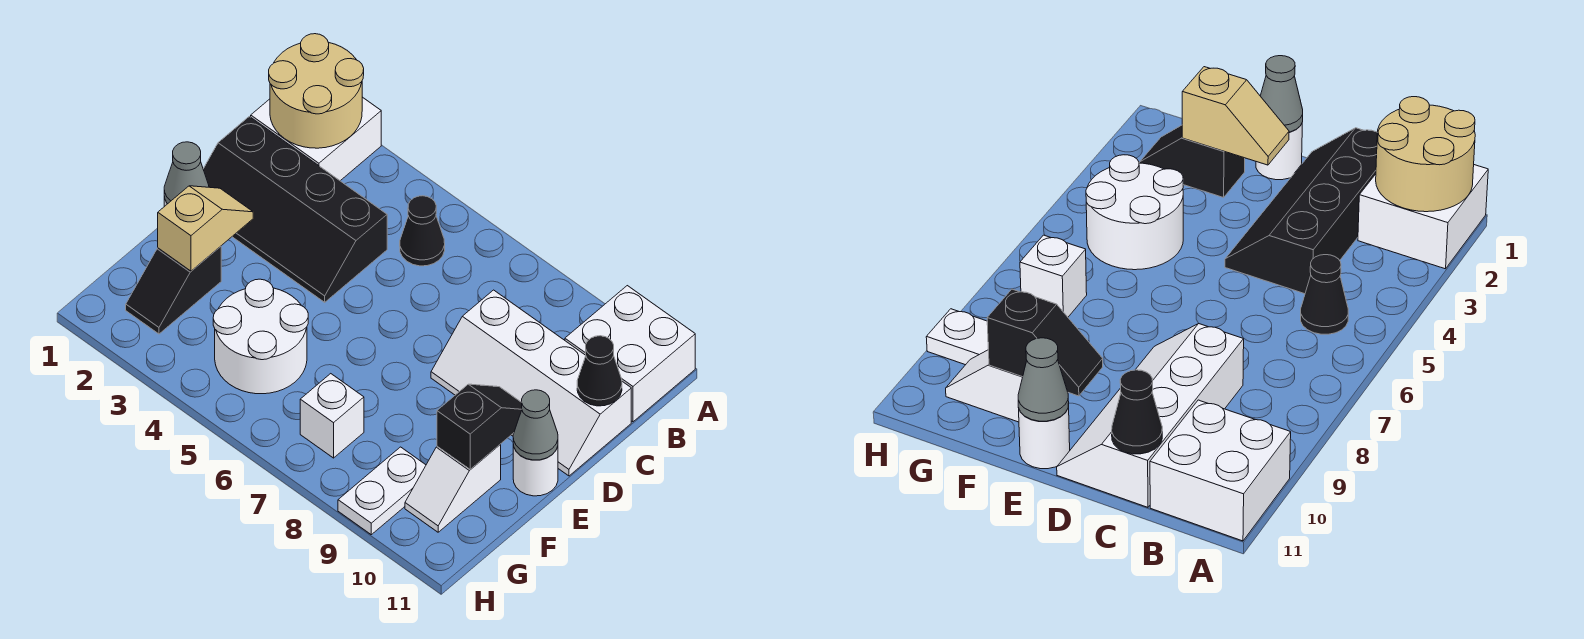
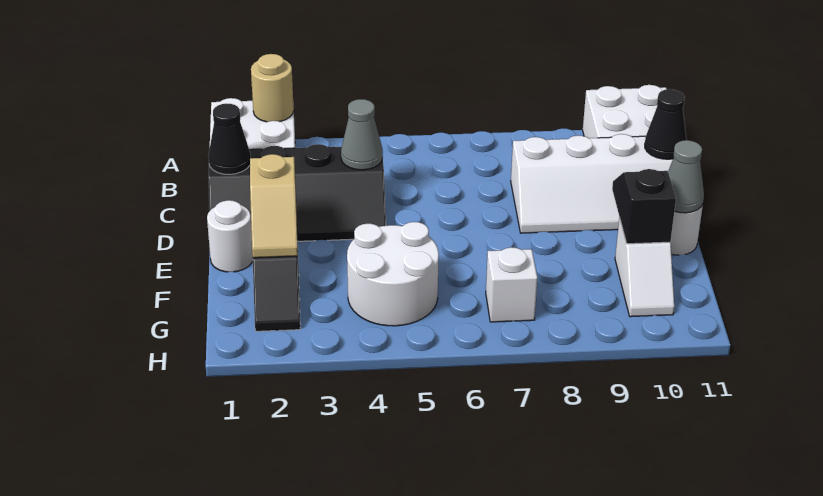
tan round brick A1:B2 level 2 -> tan round brick A2 level 2
black cone B5 level 1 -> black cone C1 level 2
grey cone E1 level 2 -> grey cone C4 level 2
tan slope E2:F2 level 2 top F -> tan slope E2:F2 level 2 top E
white plate G9:H9 level 1 -> none

